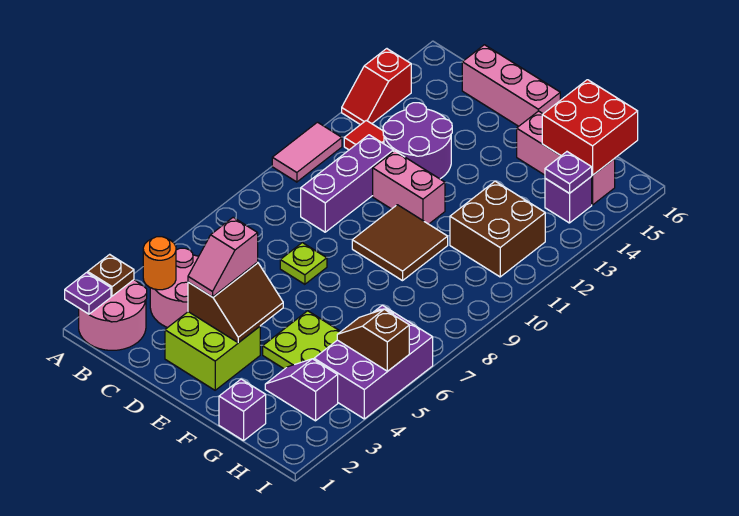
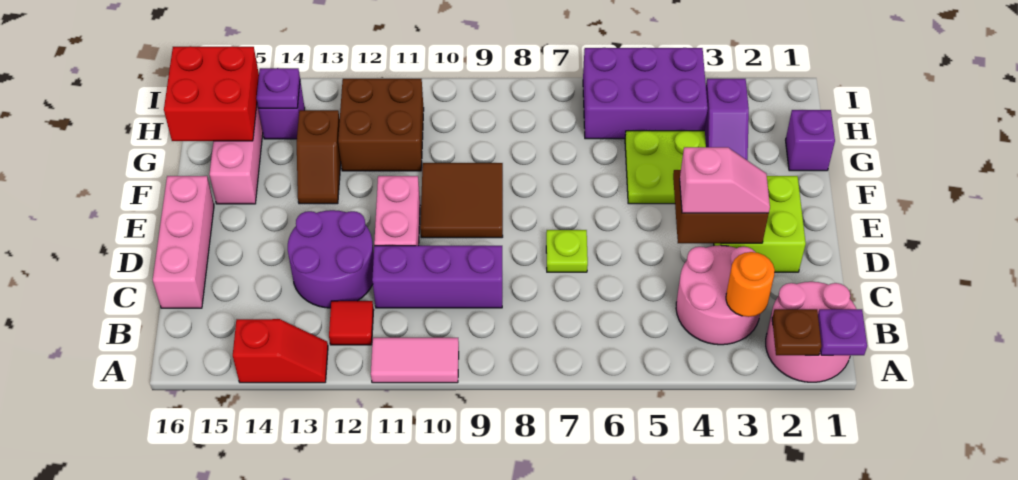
brown slope H5:I5 level 2 top I -> brown slope F13:G13 level 1 top G

